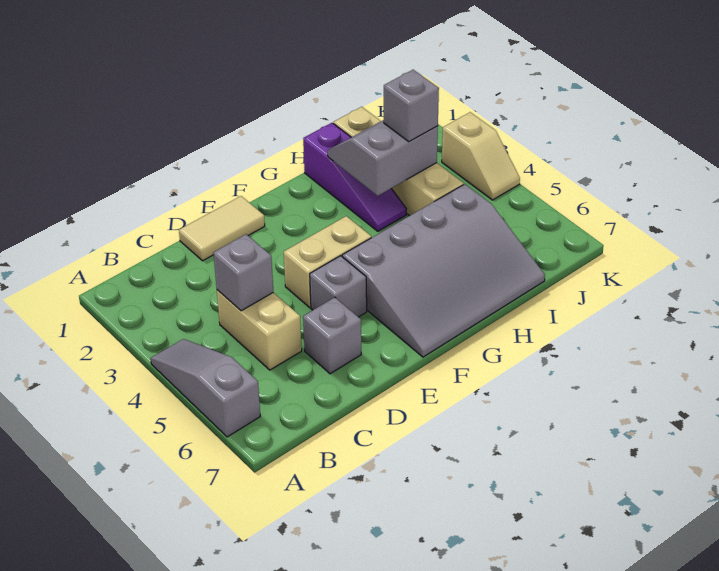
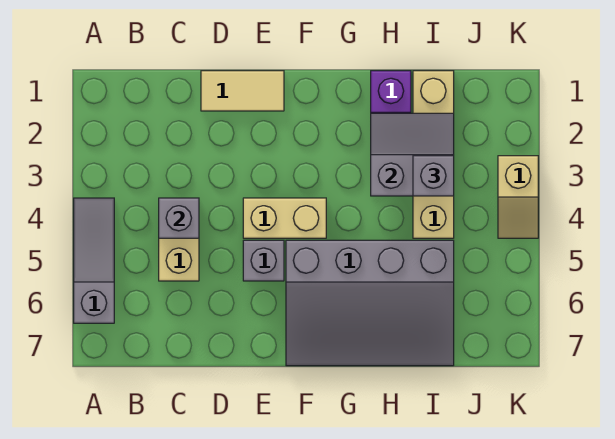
grey brick D6 level 1 -> none

